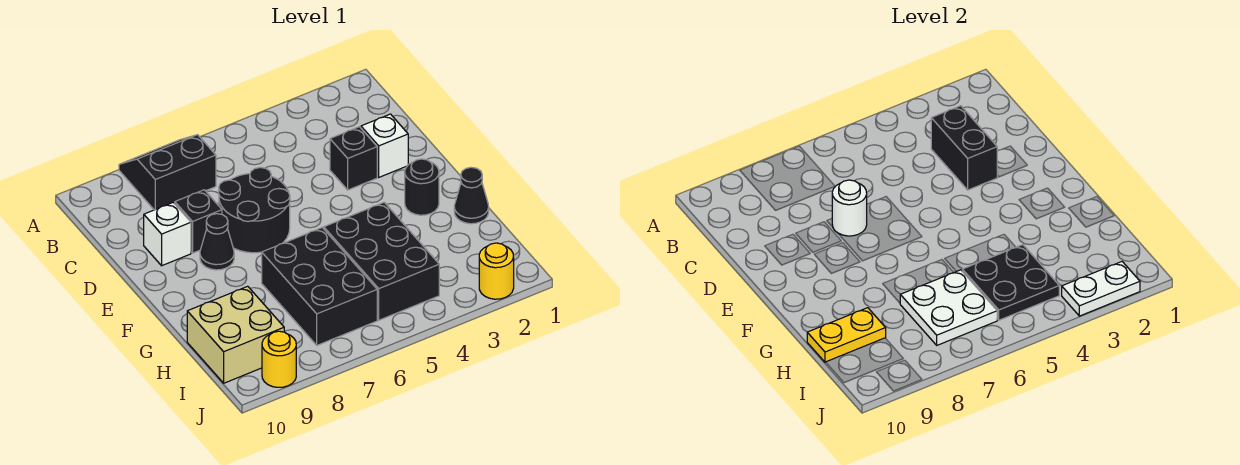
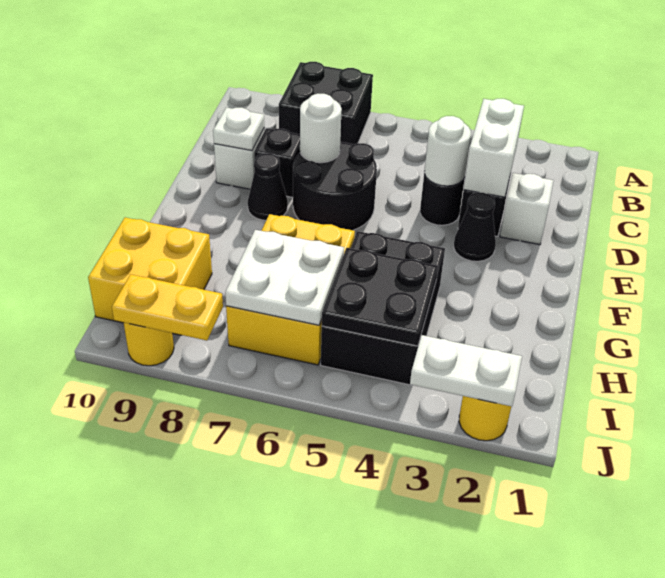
black slope A7:B8 level 1 top B -> black brick A7:B8 level 1
black brick C3:D3 level 2 -> white brick C3:D3 level 2
none -> white round brick D4 level 2
none -> white plate D9 level 2
black round brick F2 level 1 -> black round brick D4 level 1
black cone G1 level 1 -> black cone E3 level 1
black brick G6:I7 level 1 -> yellow brick G6:I7 level 1
tan brick H9:I10 level 1 -> yellow brick H9:I10 level 1
yellow plate H9:H10 level 2 -> yellow plate J8:J9 level 2

